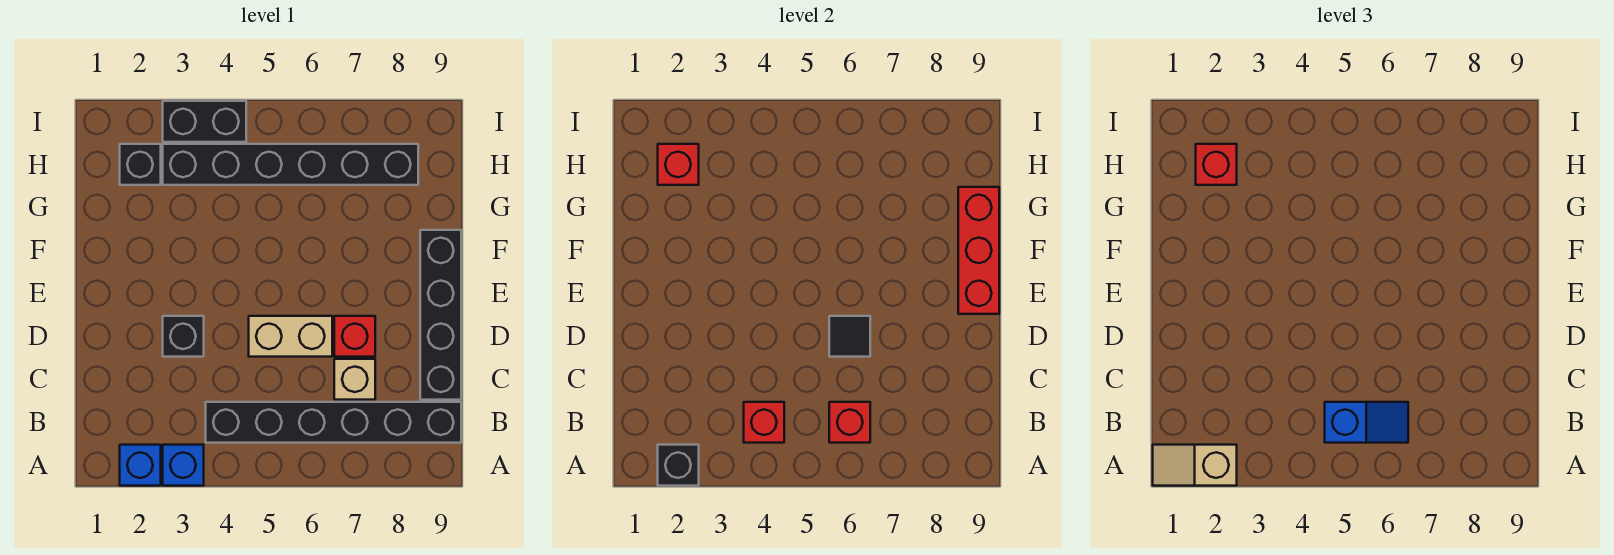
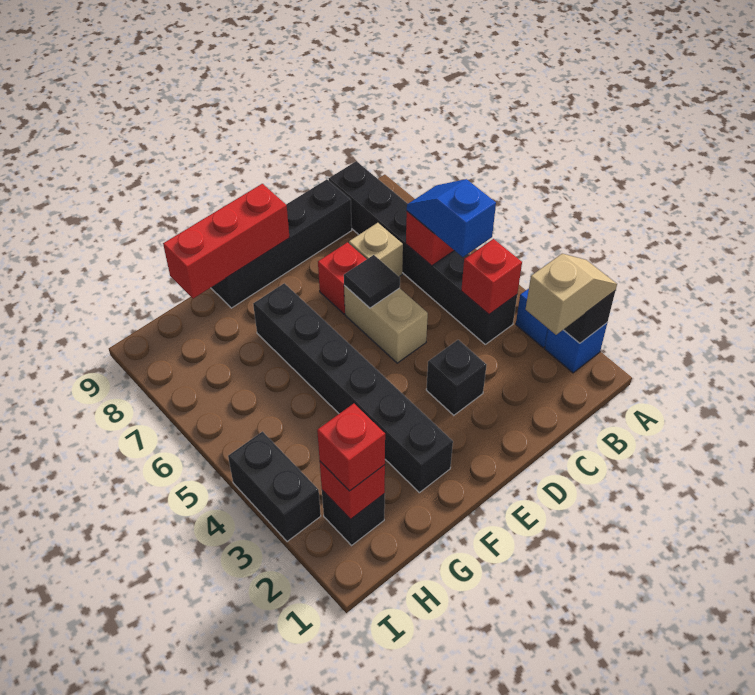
tan slope A1:A2 level 3 top 2 -> tan slope A2:B2 level 3 top B
black brick H3:H8 level 1 -> black brick F2:F7 level 1

